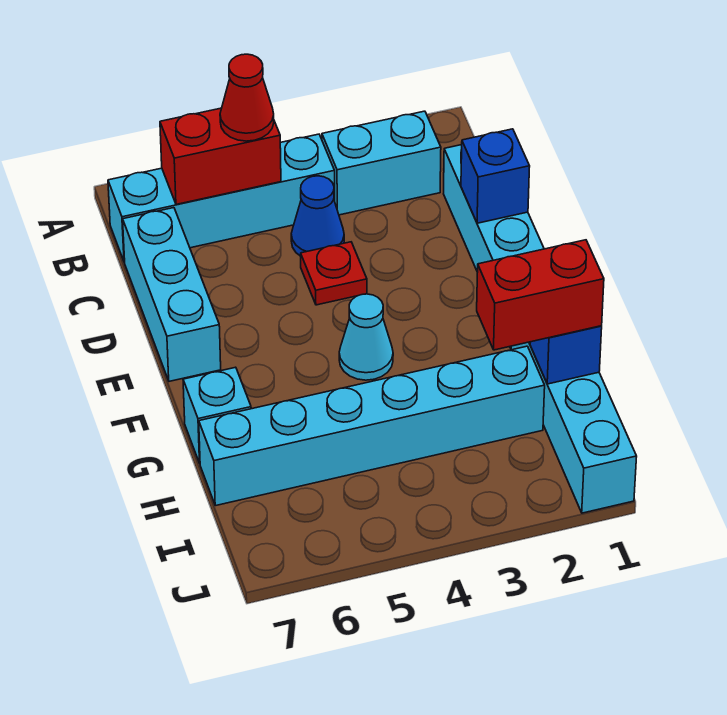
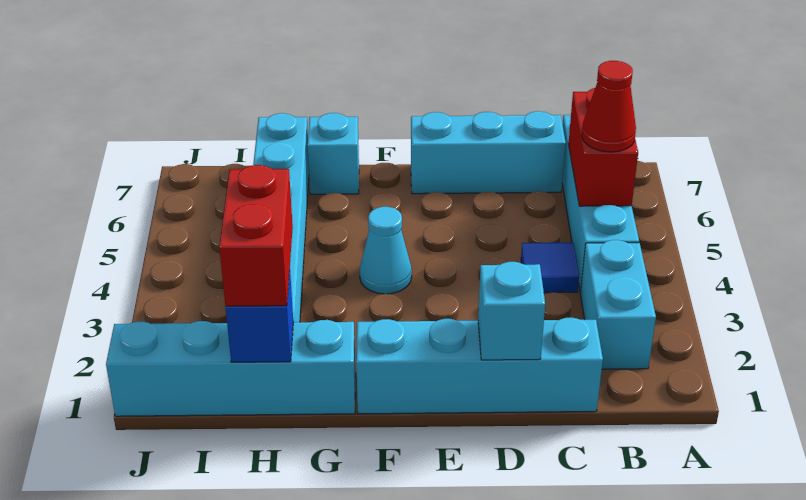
blue cone C4 level 1 -> blue tile C4 level 1
blue brick D1 level 2 -> cyan brick D1 level 2
red plate D4 level 1 -> none

